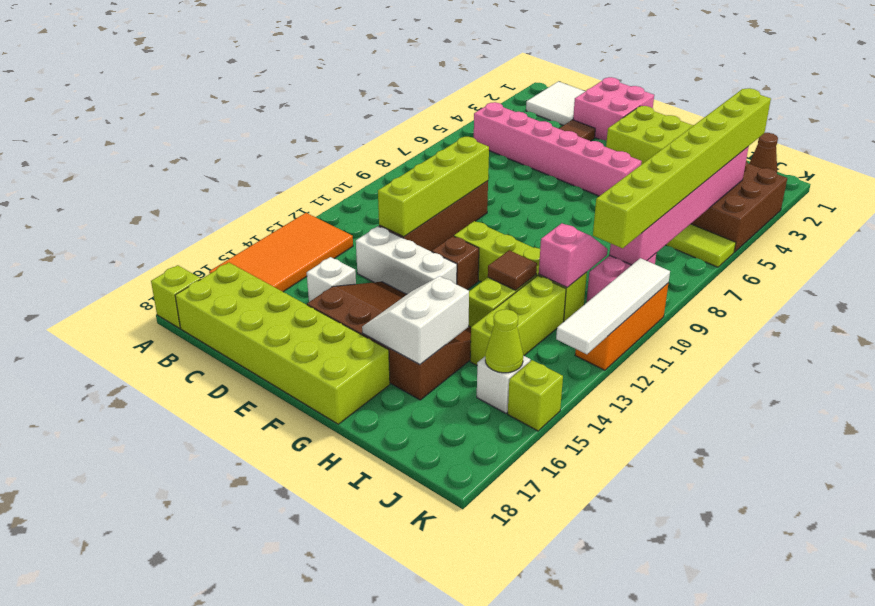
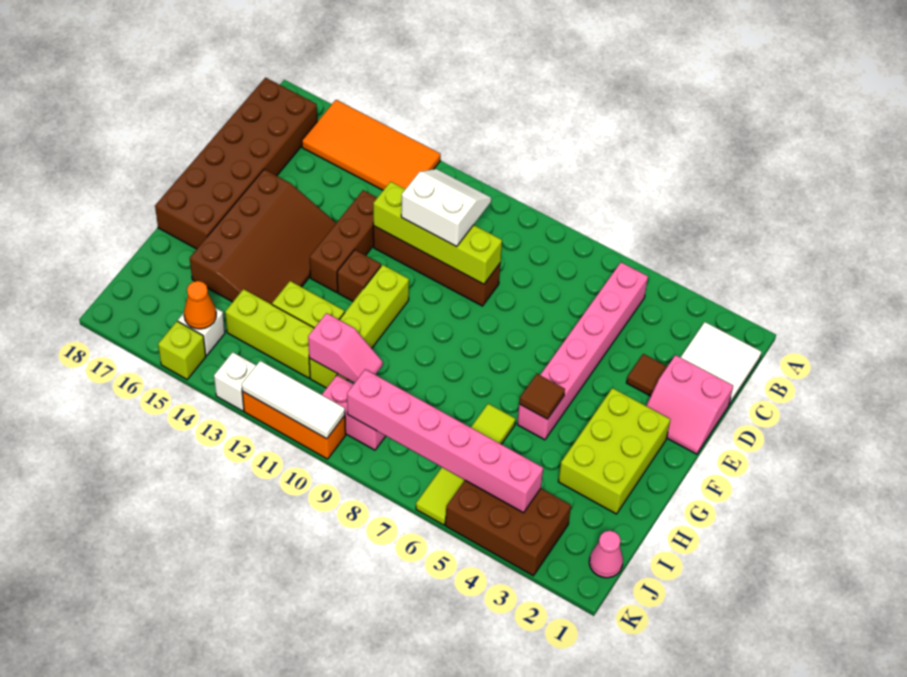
lime brick A18 level 1 -> none
lime brick B17:G18 level 1 -> brown brick B17:G18 level 1
pink brick D1:E2 level 1 -> pink slope D1:E2 level 1 top D
white brick D13:F13 level 1 -> brown brick D13:F13 level 1
white brick D15 level 1 -> white brick K13 level 1
white slope G15:H16 level 2 top H -> white slope C10:D11 level 3 top D
brown tile H12 level 2 -> brown tile G5 level 2
brown cone J1 level 1 -> pink cone J1 level 1
lime brick J3:J10 level 3 -> none
lime cone J15 level 2 -> orange cone J15 level 2
white tile K10:K13 level 2 -> white tile K10:K12 level 2

